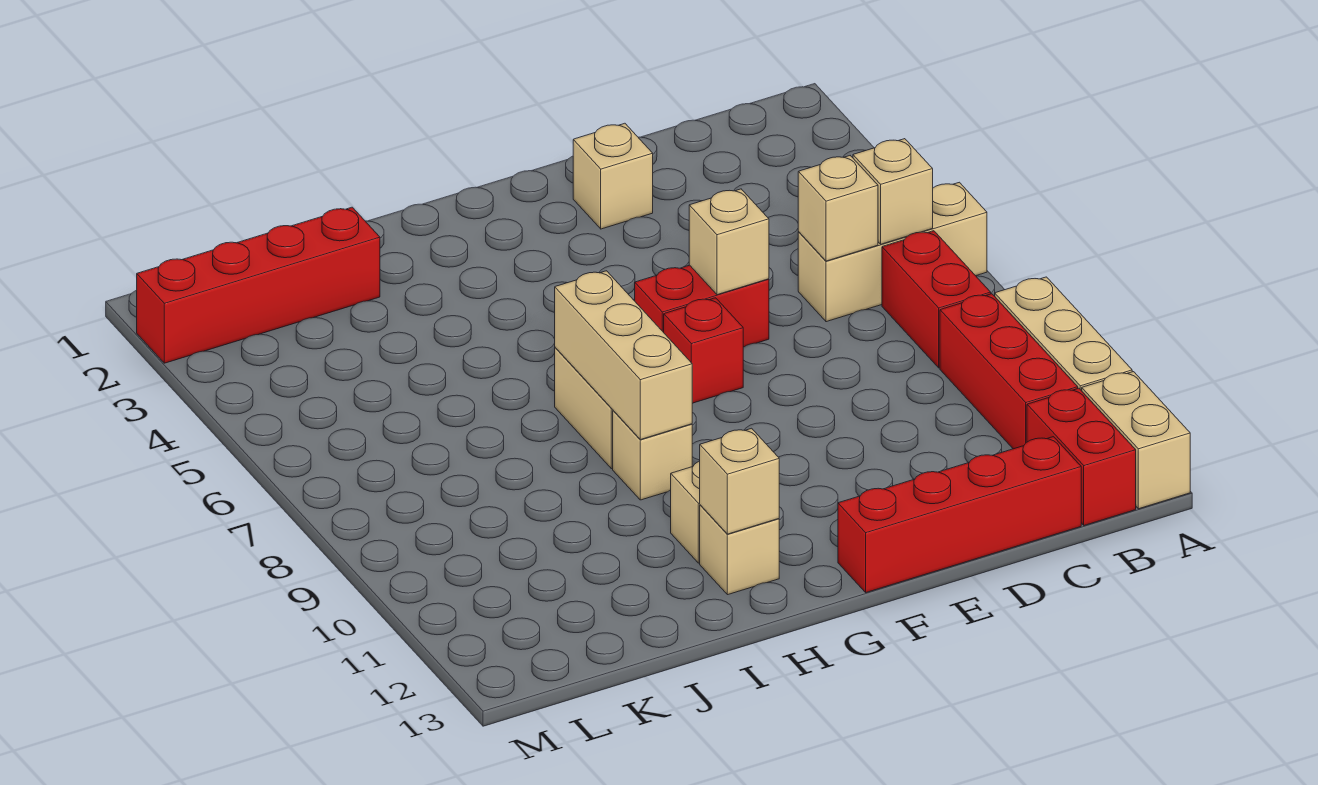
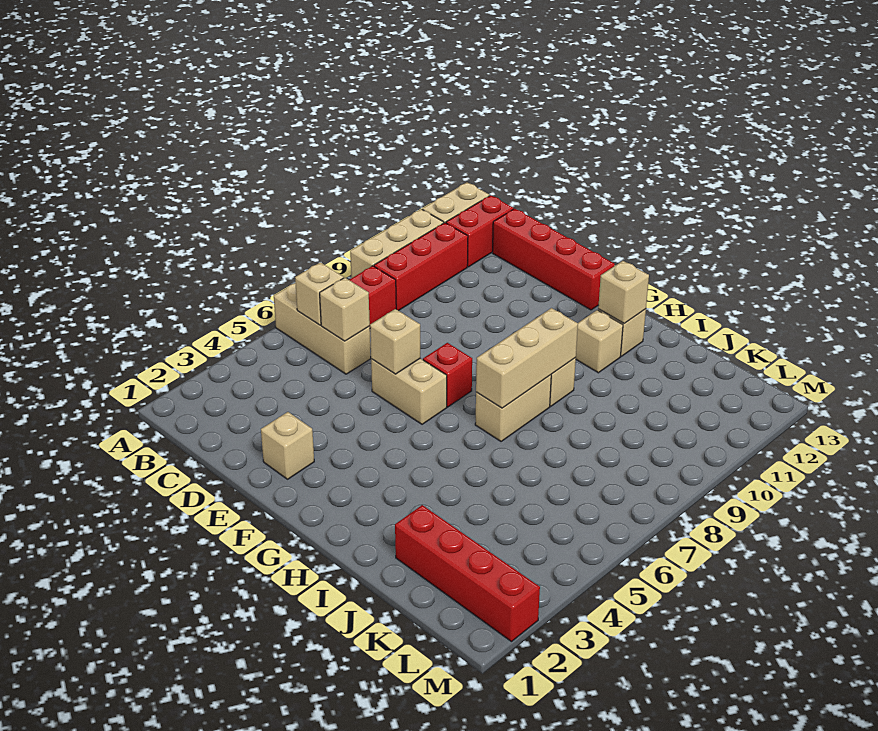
red brick E6:F6 level 1 -> tan brick E6:F6 level 1

